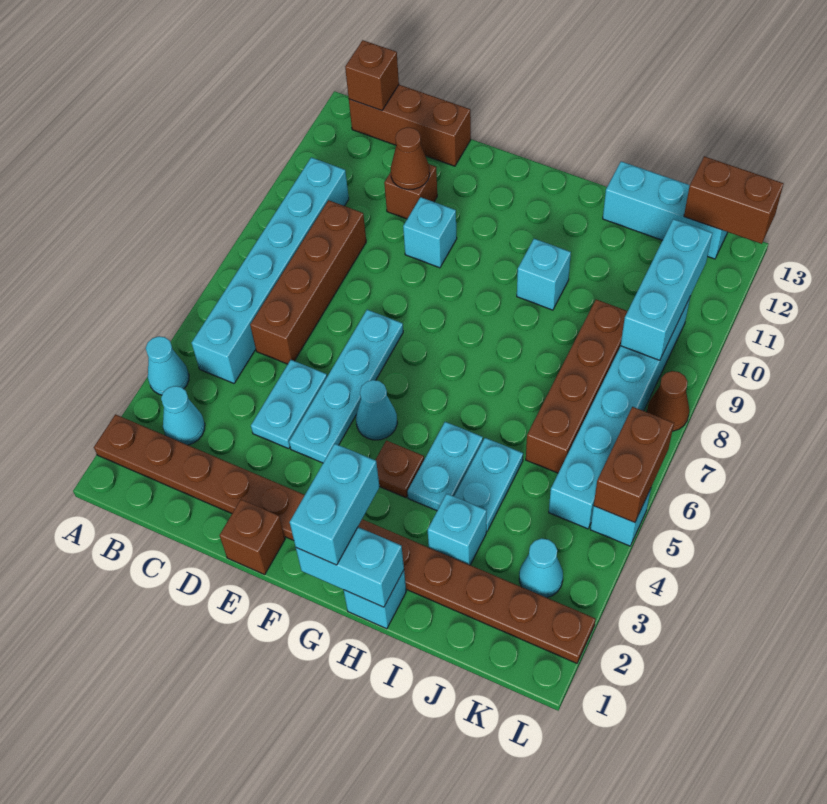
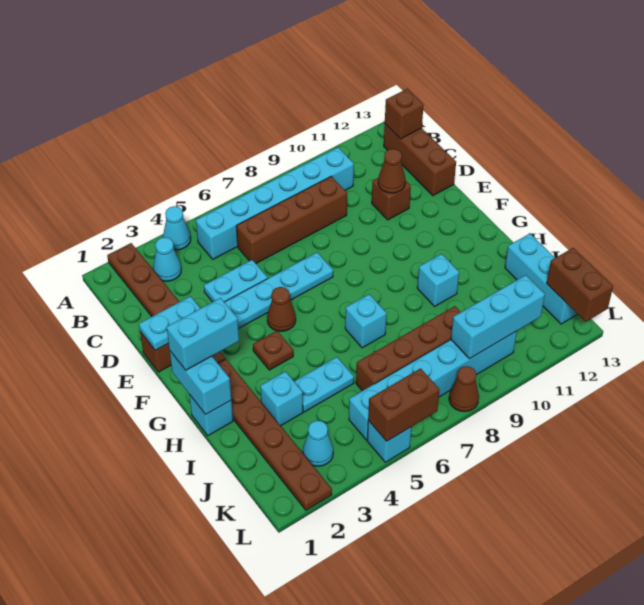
cyan brick E10 level 1 -> cyan brick H7 level 1
cyan cone F5 level 1 -> brown cone F5 level 1
cyan plate H4:H5 level 1 -> cyan plate E1:E2 level 2

